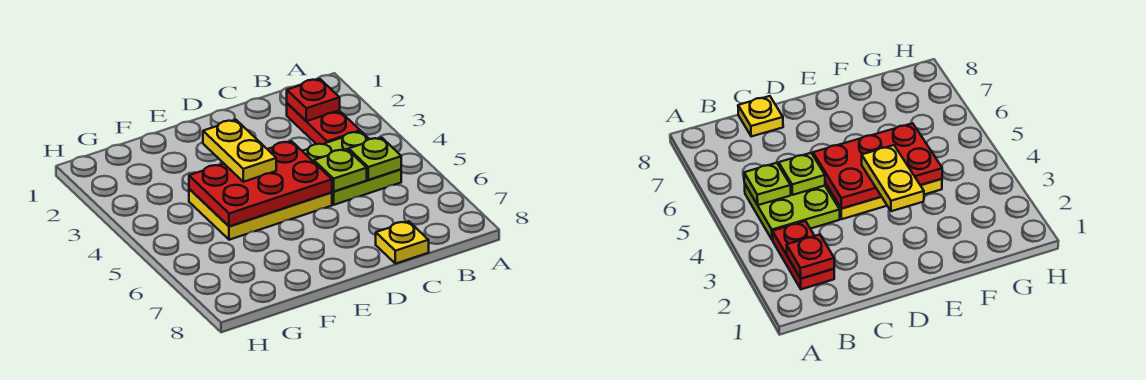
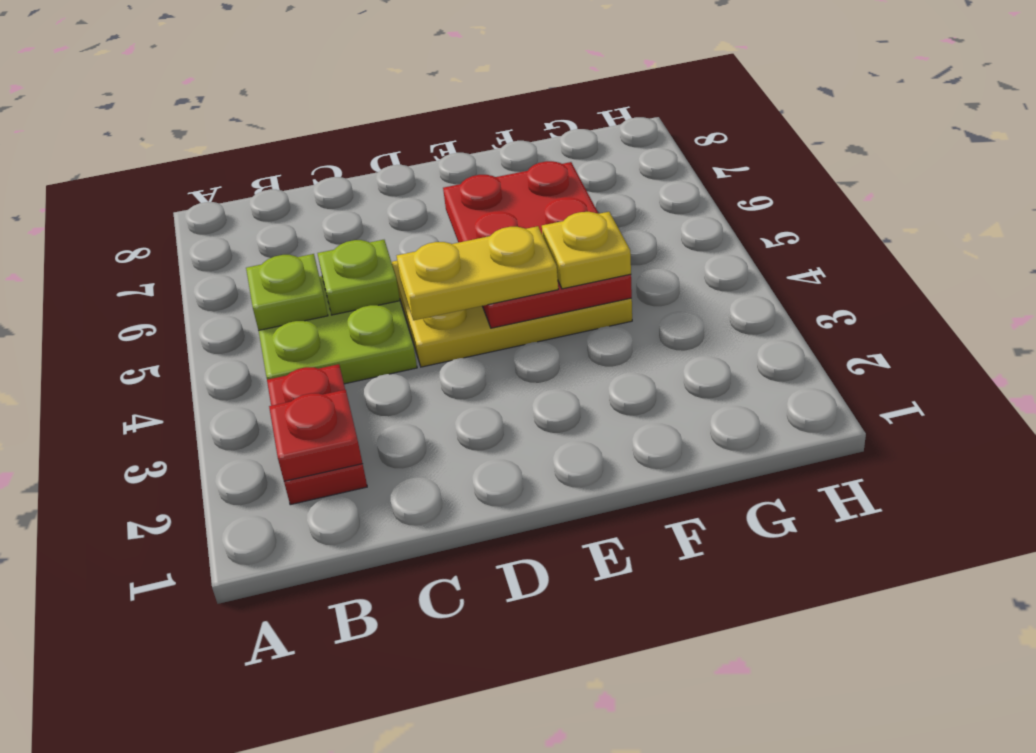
yellow plate C8 level 1 -> yellow plate F4 level 3
red plate D4:F5 level 2 -> red plate E4:F6 level 2
yellow plate E3:E4 level 3 -> yellow plate D4:E4 level 3

